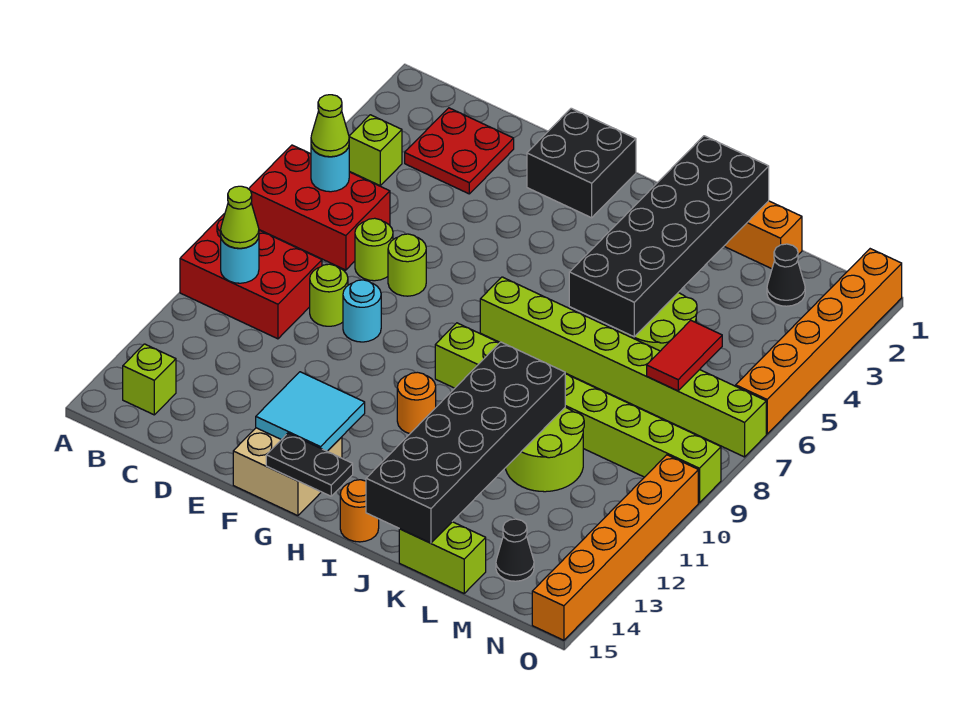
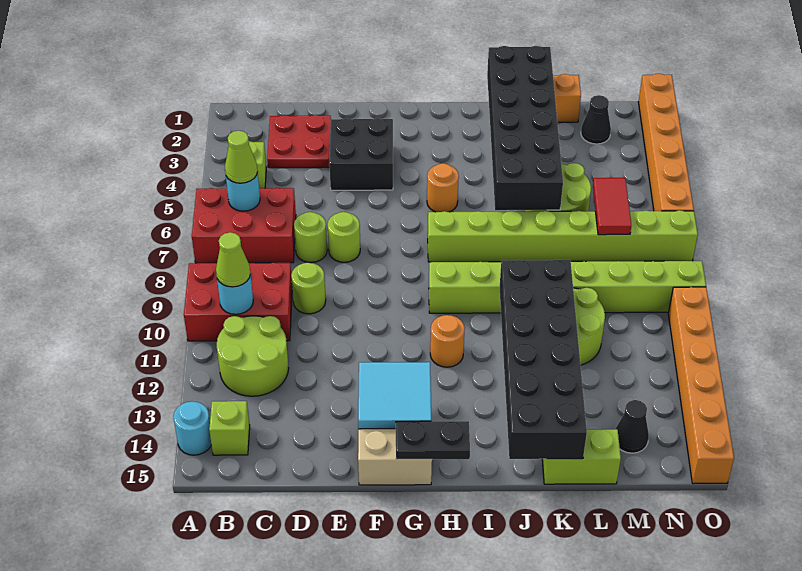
none -> lime round brick B11:C12 level 1
cyan round brick E9 level 1 -> cyan round brick A14 level 1
black brick F1:G2 level 1 -> black brick E3:F4 level 1
orange round brick I15 level 1 -> orange round brick H5 level 1

